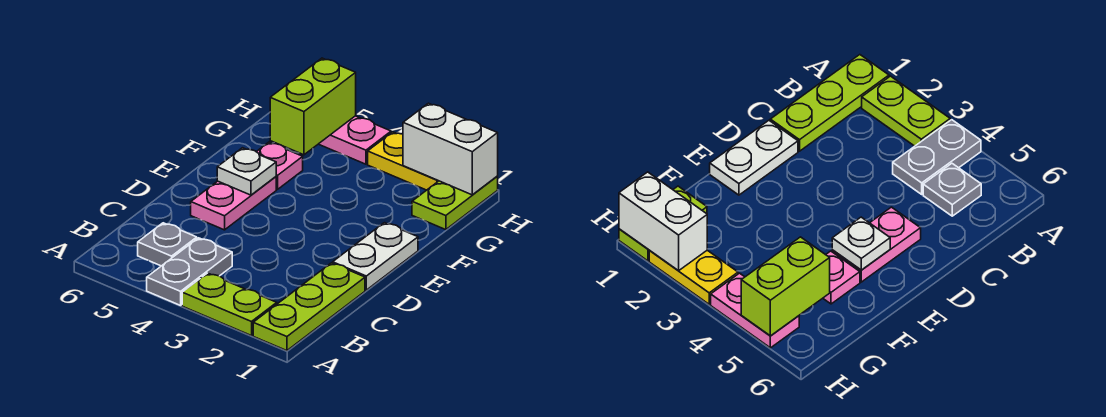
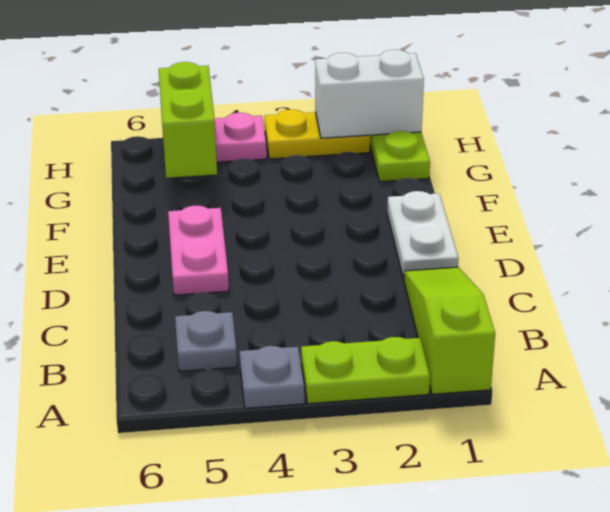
lime plate A1:C1 level 1 -> lime slope A1:C1 level 1 top A
grey plate A4:B4 level 1 -> grey plate A4 level 1
white plate E5 level 2 -> none
pink plate F5 level 1 -> none

